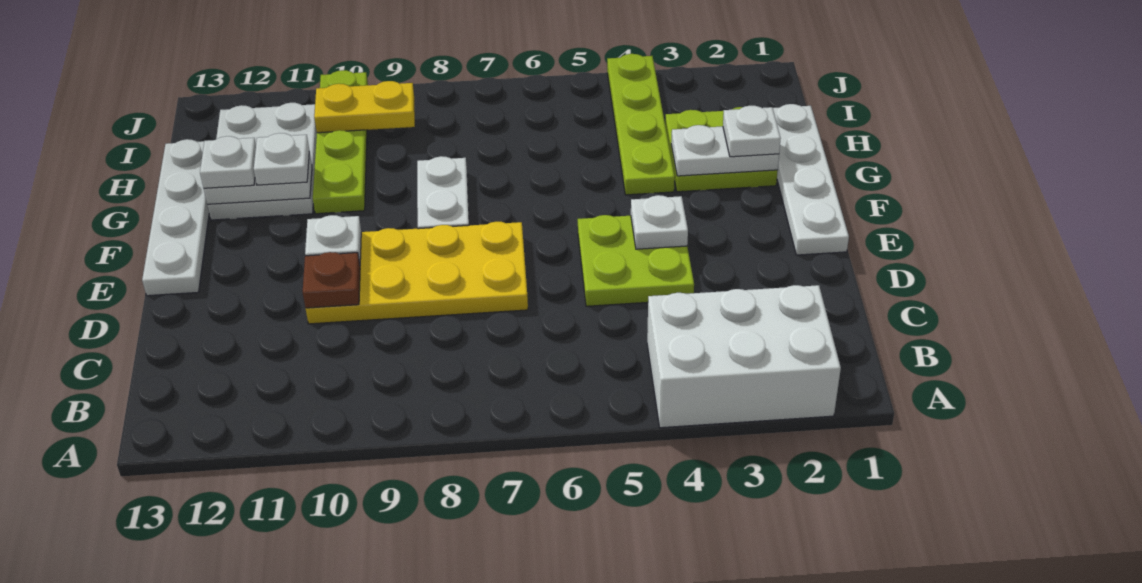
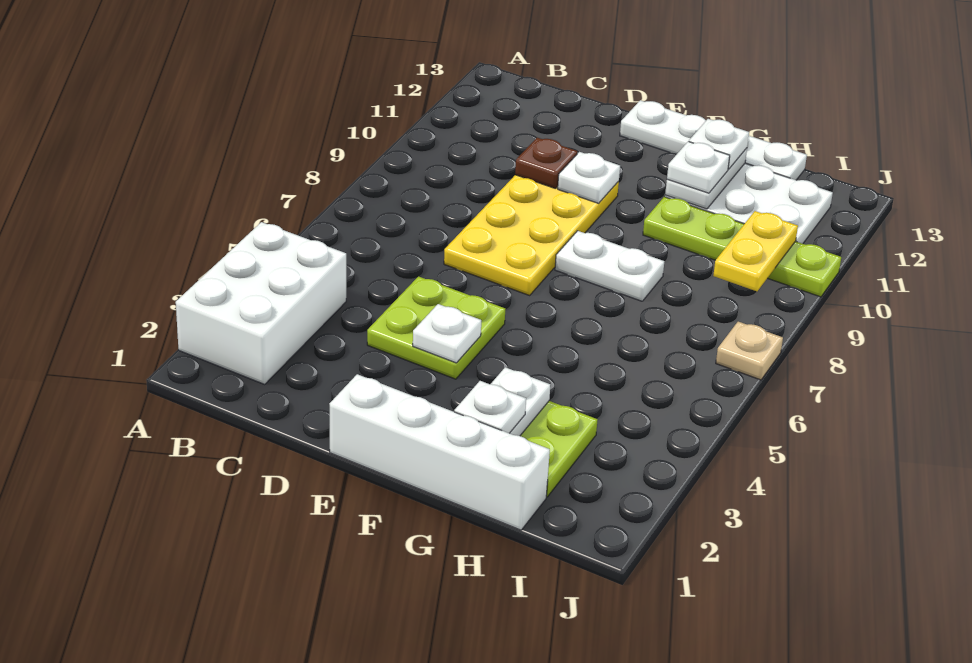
white plate E1:H1 level 1 -> white brick E1:H1 level 1
lime plate G4:J4 level 1 -> none
none -> tan plate J7 level 1

